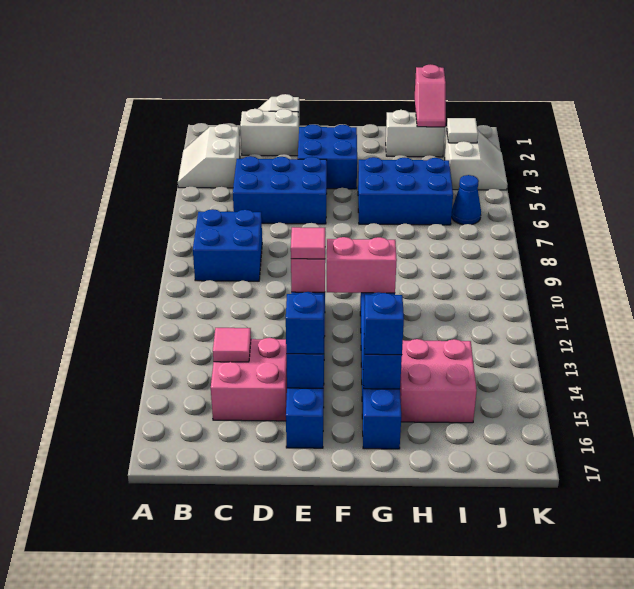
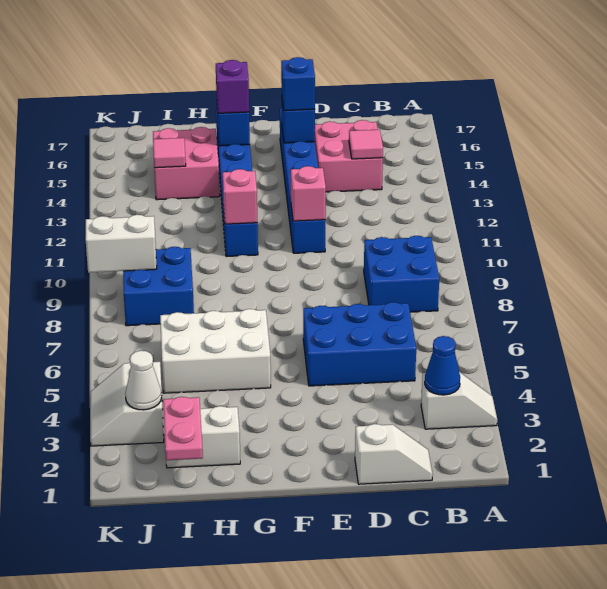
white slope A3:B4 level 1 top B -> white slope A3:B3 level 1 top B
white brick C2:D2 level 1 -> white brick J9:K9 level 2
blue brick E3:F4 level 1 -> blue brick I8:J9 level 1
pink tile E11 level 3 -> pink tile I14 level 2
pink brick F11:G11 level 2 -> pink brick G11 level 2
blue brick G5:I6 level 1 -> white brick G5:I6 level 1
blue brick G15 level 3 -> purple brick G15 level 3
pink slope I1:I2 level 2 top 1 -> pink plate I1:I2 level 2
white tile J3 level 2 -> white cone J3 level 2
blue cone J6 level 1 -> blue cone B3 level 2

